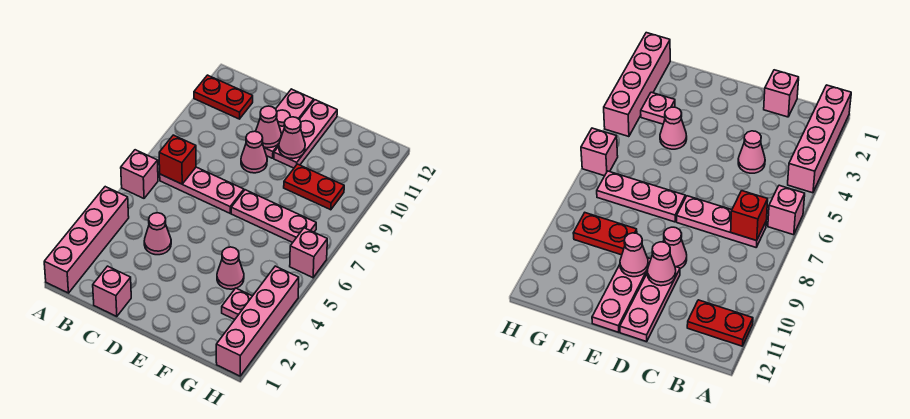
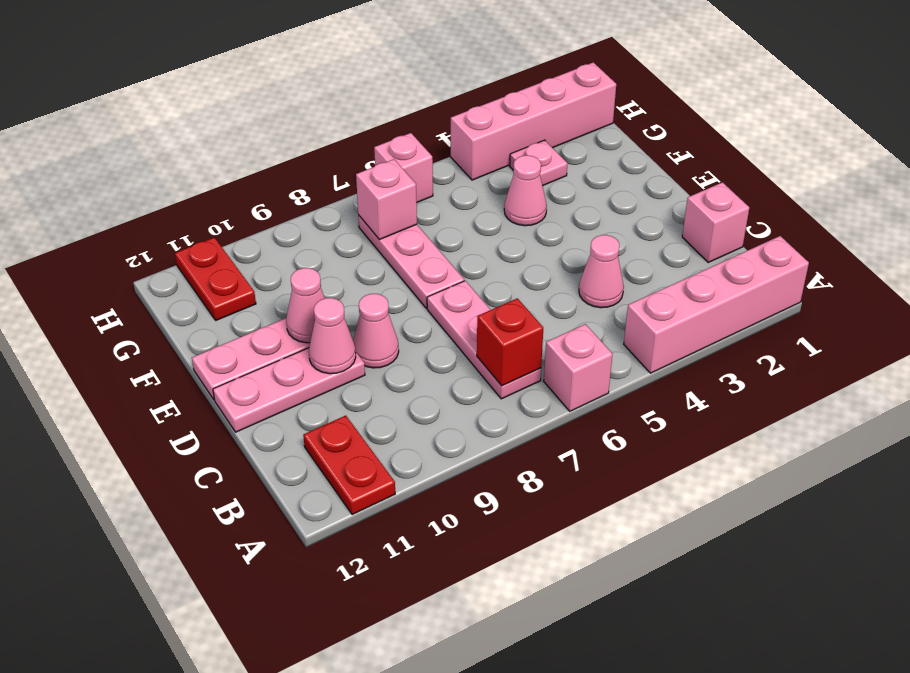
red plate F9:G9 level 1 -> red plate G11:H11 level 1
none -> pink brick G7 level 2

